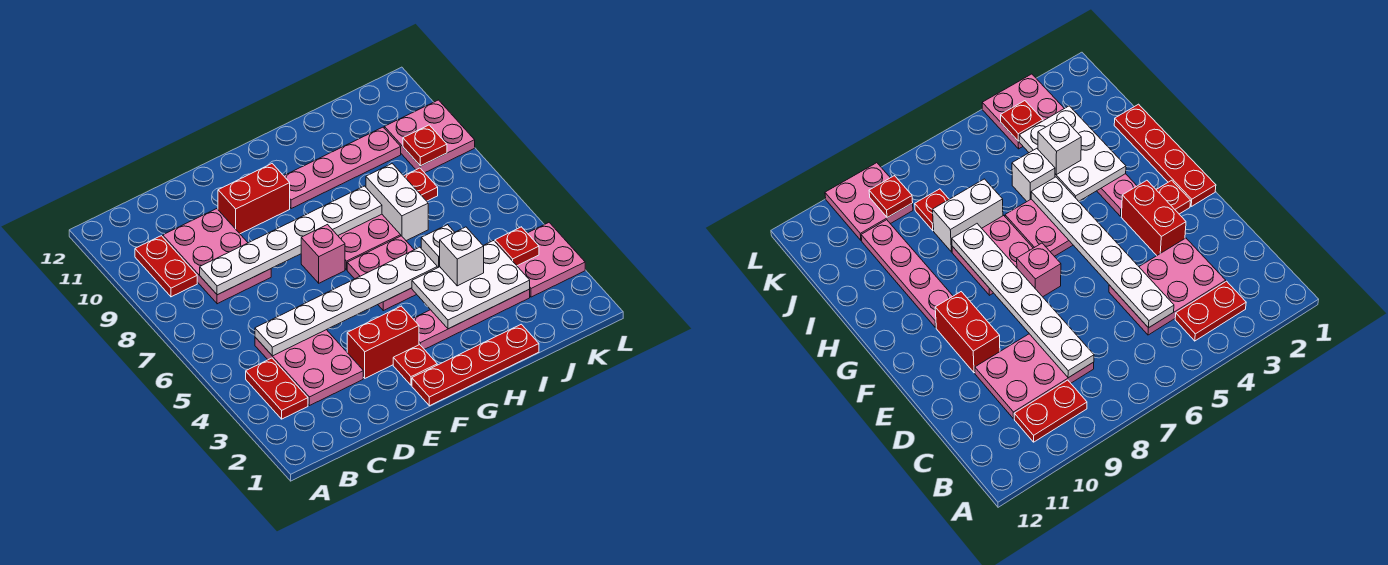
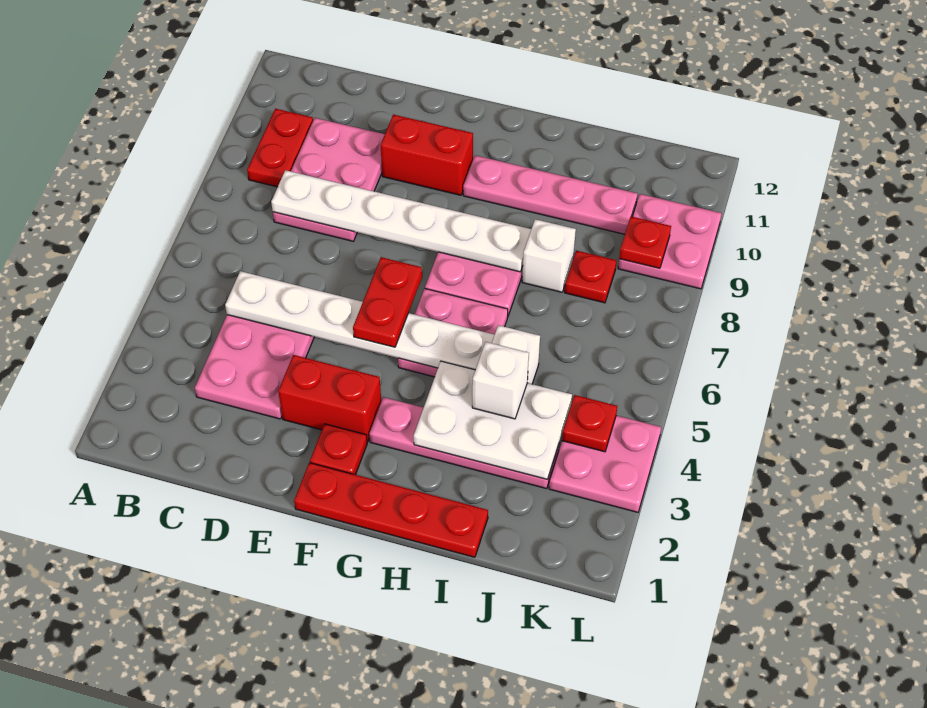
red plate B3:B4 level 1 -> red plate F5:F6 level 3
pink brick F7 level 1 -> none
white brick I7:I8 level 1 -> white brick I8 level 1

